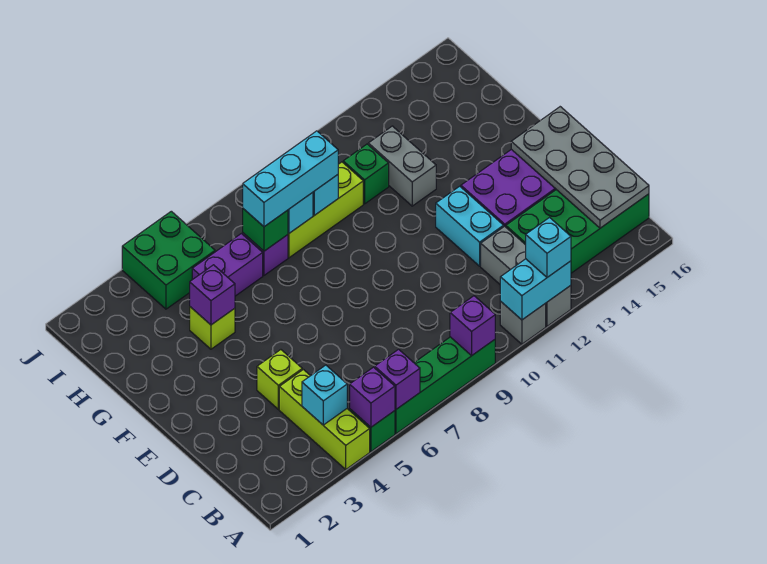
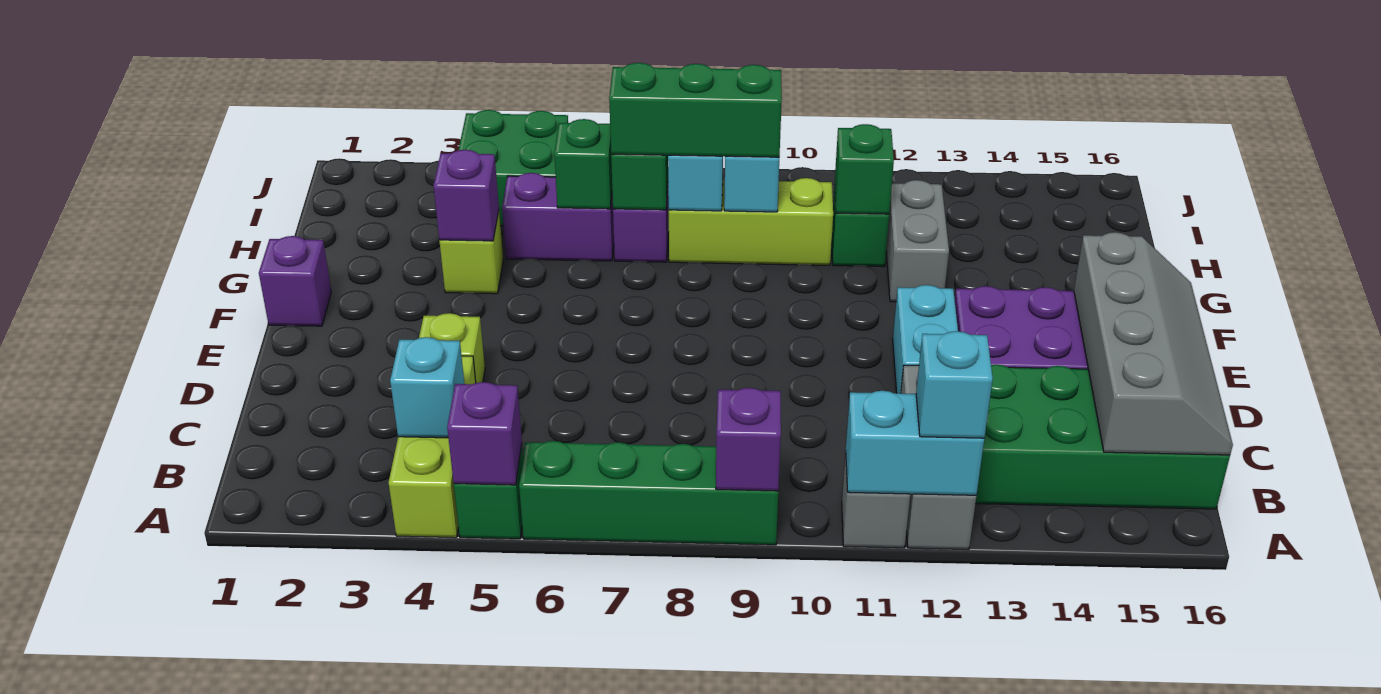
purple brick A6 level 2 -> purple brick F1 level 1
grey plate B15:E16 level 2 -> grey slope B15:E16 level 2 top 15
none -> green brick H6 level 2
cyan brick H7:H9 level 3 -> green brick H7:H9 level 3
none -> green brick H11 level 2

